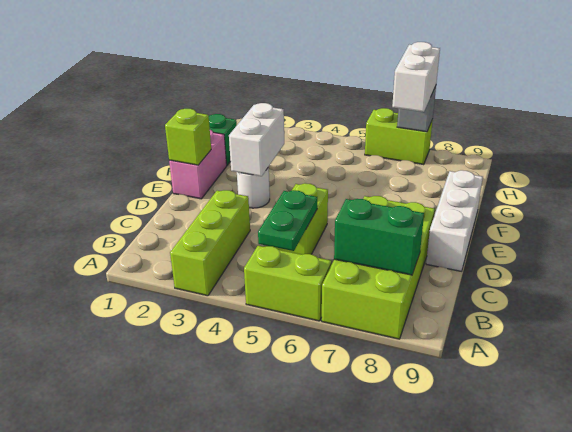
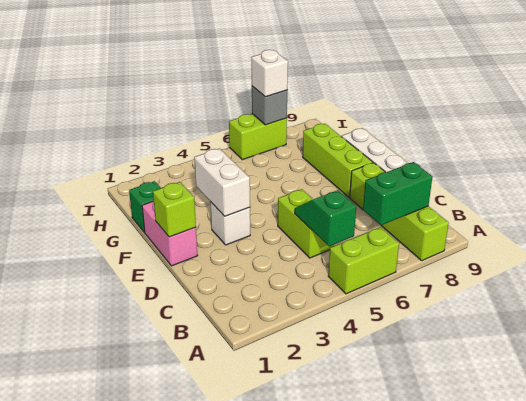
lime brick A3:C3 level 1 -> lime brick E8:G8 level 1
lime brick A7:D8 level 1 -> lime brick A8:D8 level 1
green plate B5:C5 level 2 -> green slope B5:C5 level 2 top B
white round brick E3 level 1 -> white brick E3 level 1
white brick H7:I7 level 3 -> white brick I7 level 3

